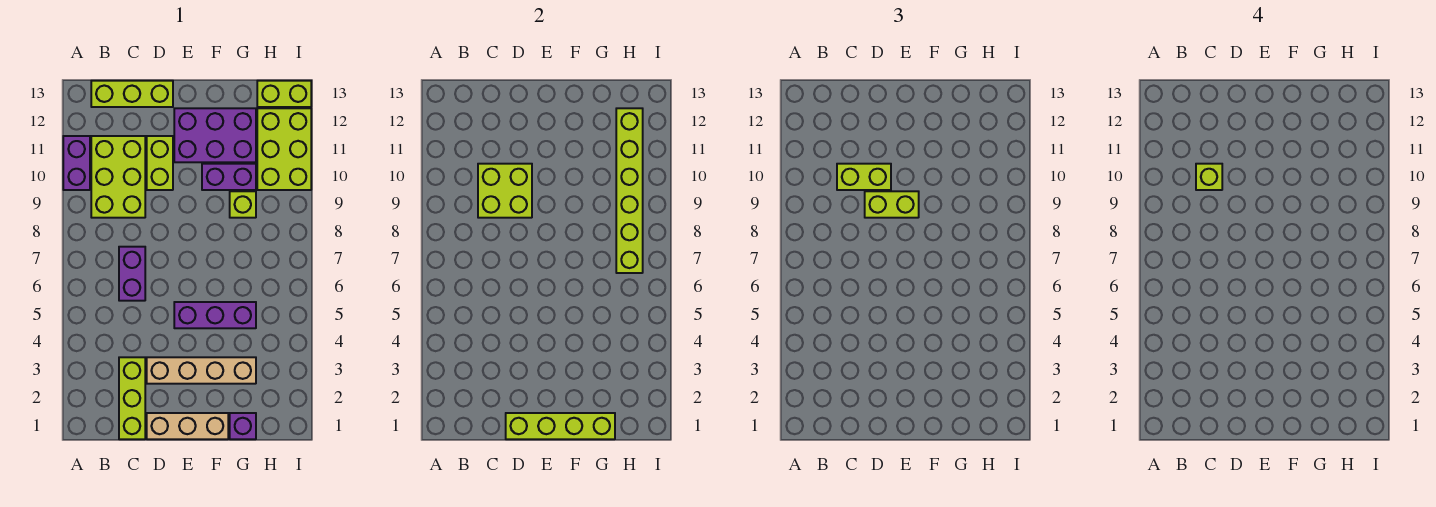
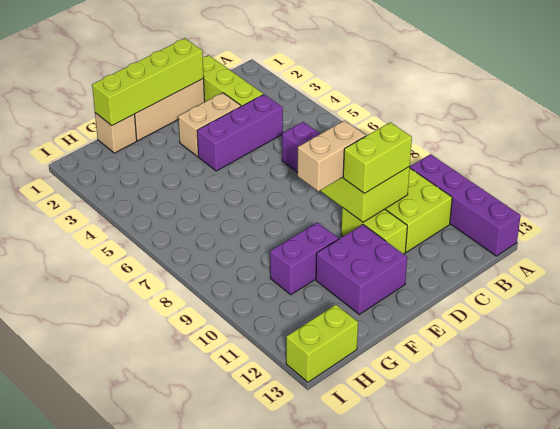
purple brick A10:A11 level 1 -> purple brick A10:A13 level 1
lime brick B13:D13 level 1 -> none
lime brick C10 level 4 -> none
tan brick D3:G3 level 1 -> tan brick D3:E3 level 1
lime brick D9:E9 level 3 -> tan brick D9:E9 level 3
purple brick E5:G5 level 1 -> purple brick C4:E4 level 1
purple brick E11:G12 level 1 -> purple brick E11:F12 level 1
purple brick G1 level 1 -> tan brick G1 level 1
lime brick G9 level 1 -> none
lime brick H7:H12 level 2 -> none
lime brick H10:I12 level 1 -> none

